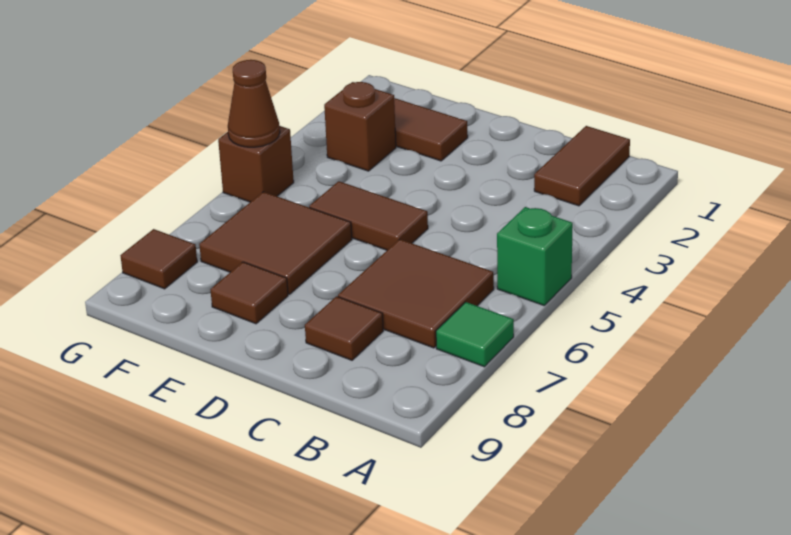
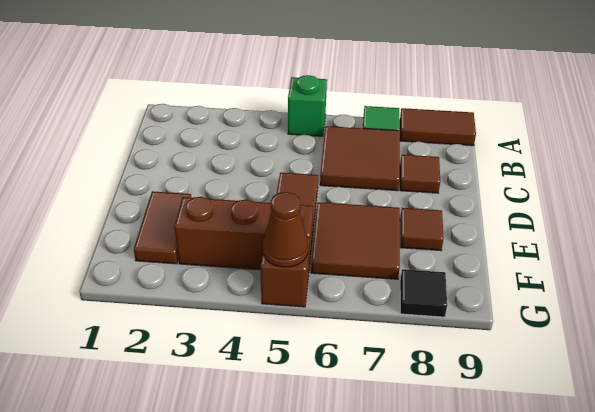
brown tile B1:B2 level 1 -> brown tile A8:A9 level 1
brown brick F3 level 1 -> brown brick F3:F5 level 1
brown tile G8 level 1 -> black tile G8 level 1

